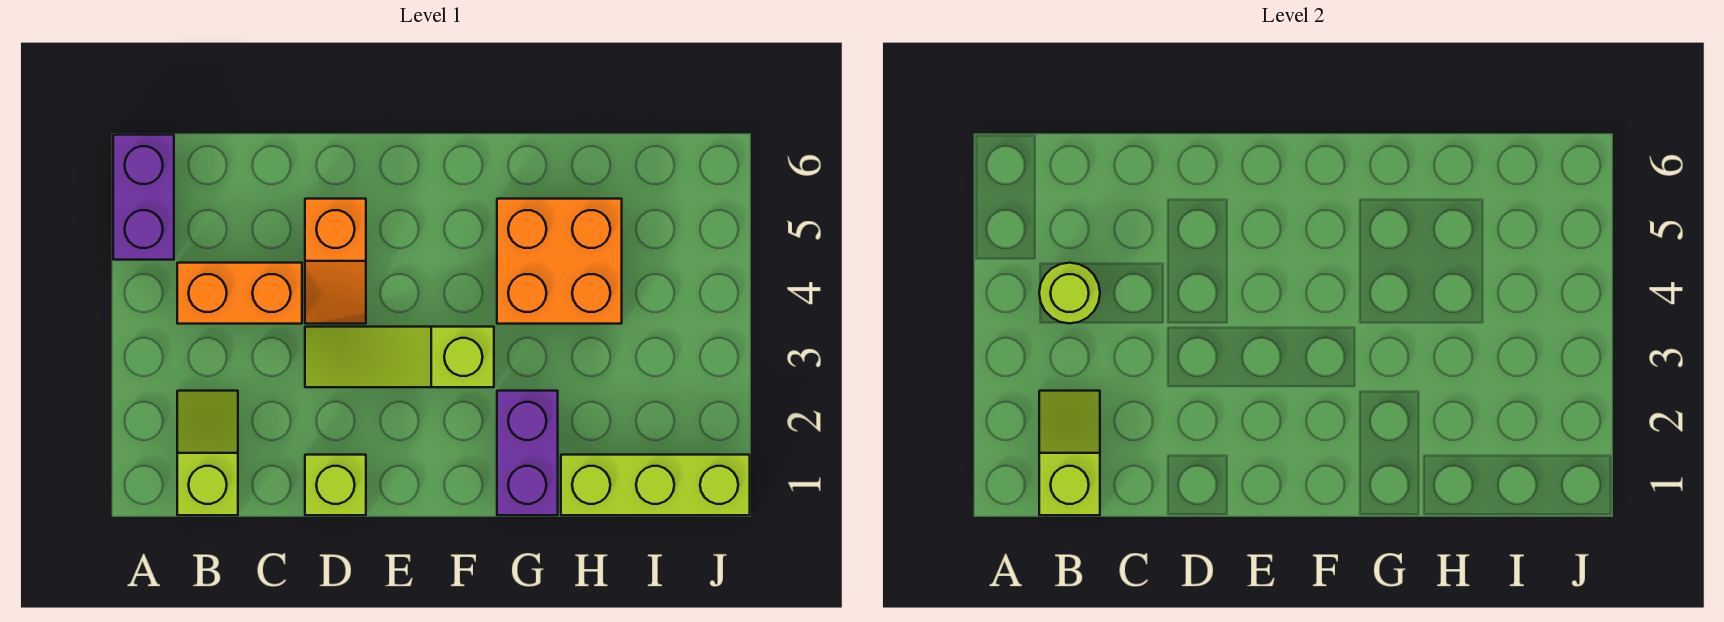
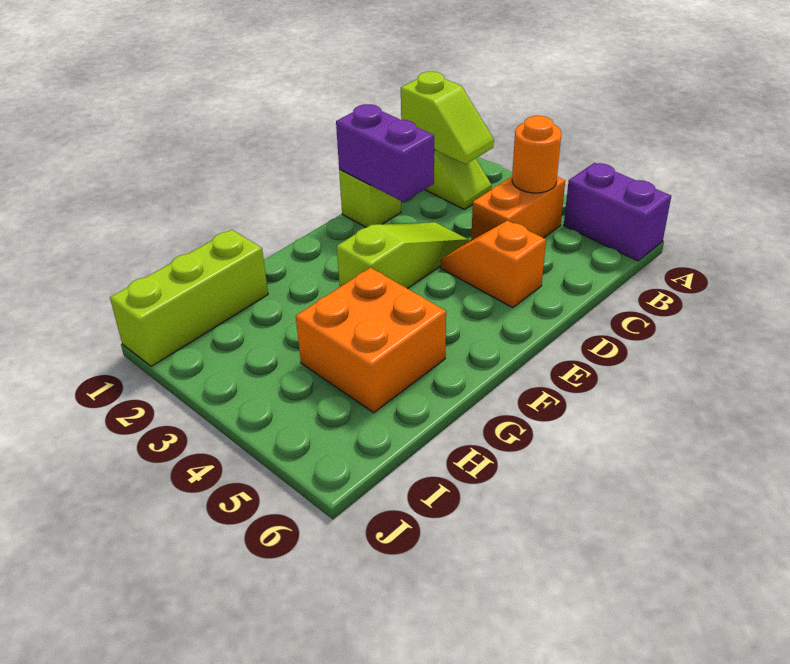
lime round brick B4 level 2 -> orange round brick B4 level 2
purple brick G1:G2 level 1 -> purple brick D1:D2 level 2

